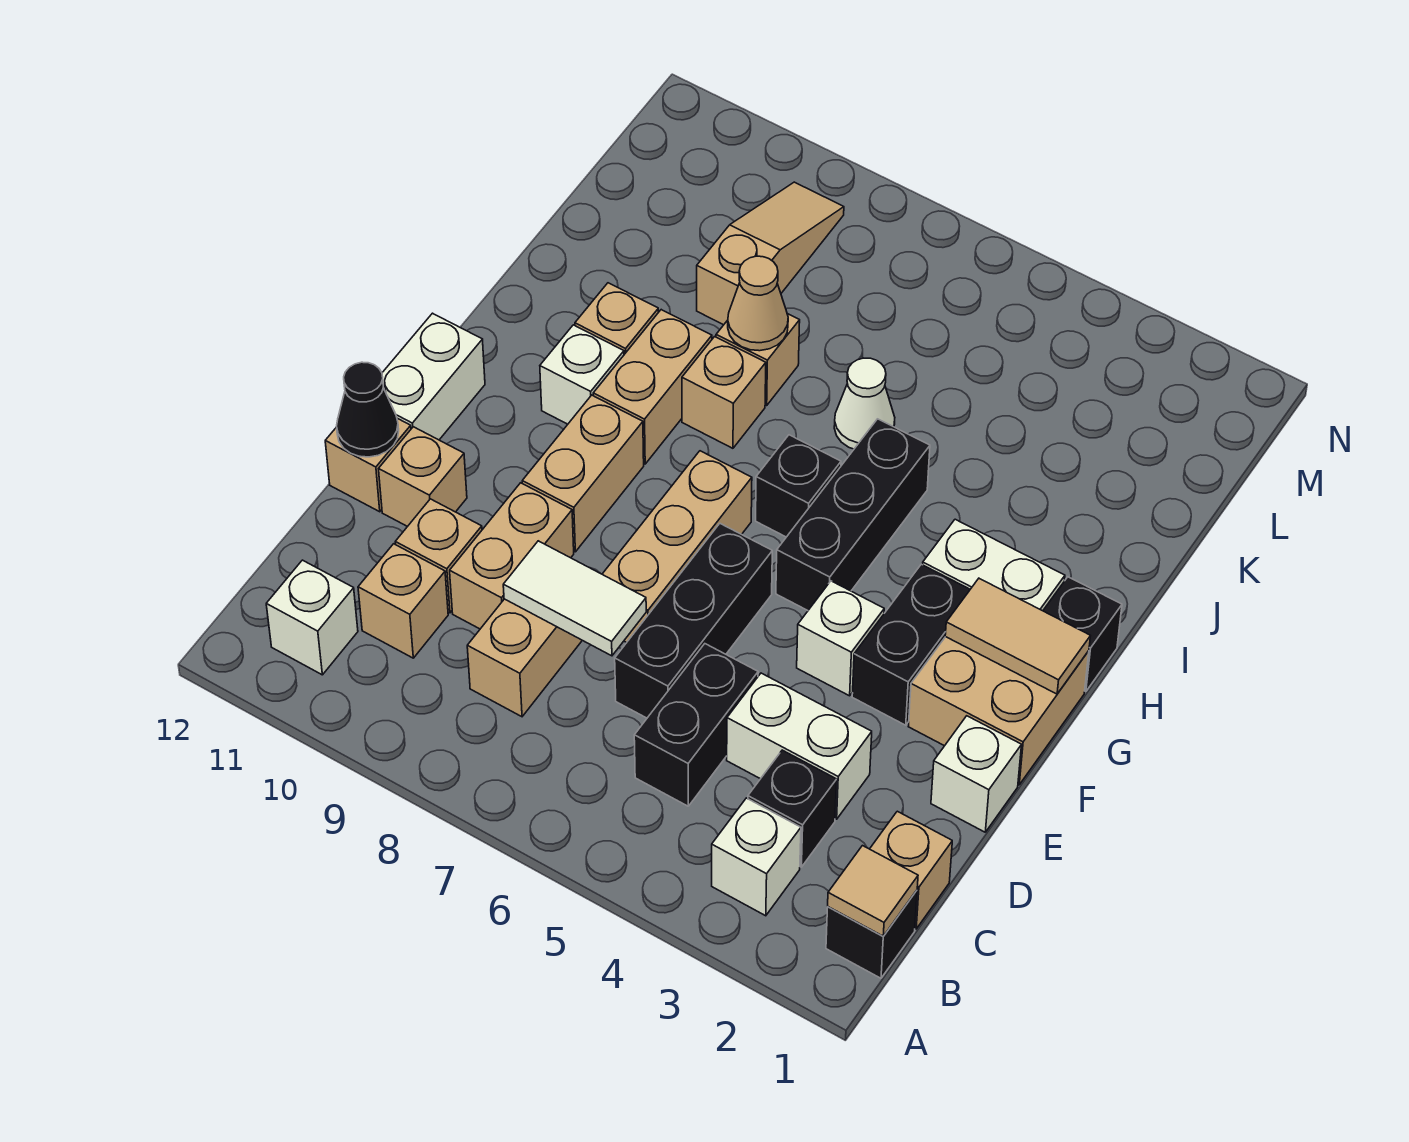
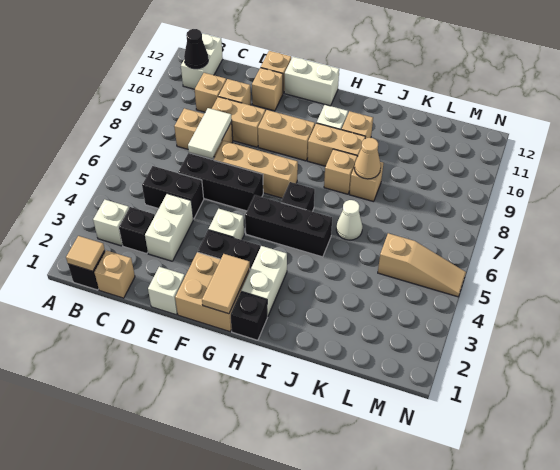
white brick B11 level 1 -> white brick B11:B12 level 1
black cone E12 level 2 -> black cone B11 level 2
tan slope K9:M9 level 1 top K -> tan slope L5:N5 level 1 top L

